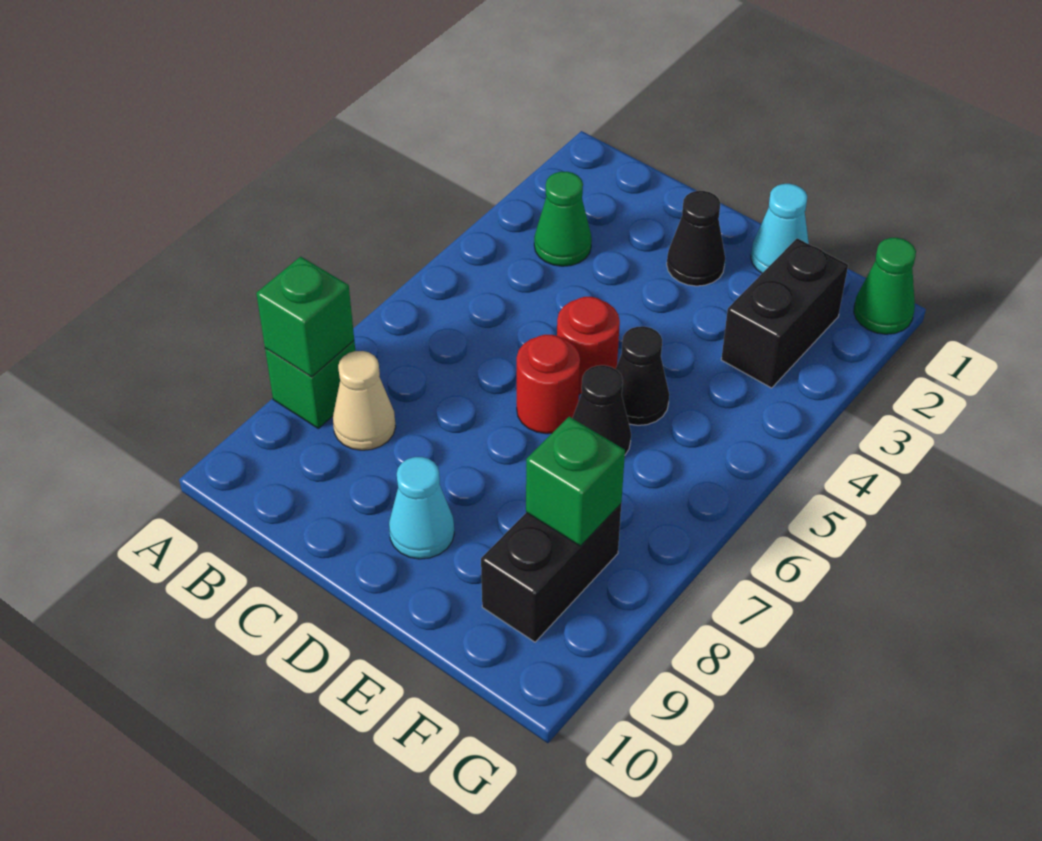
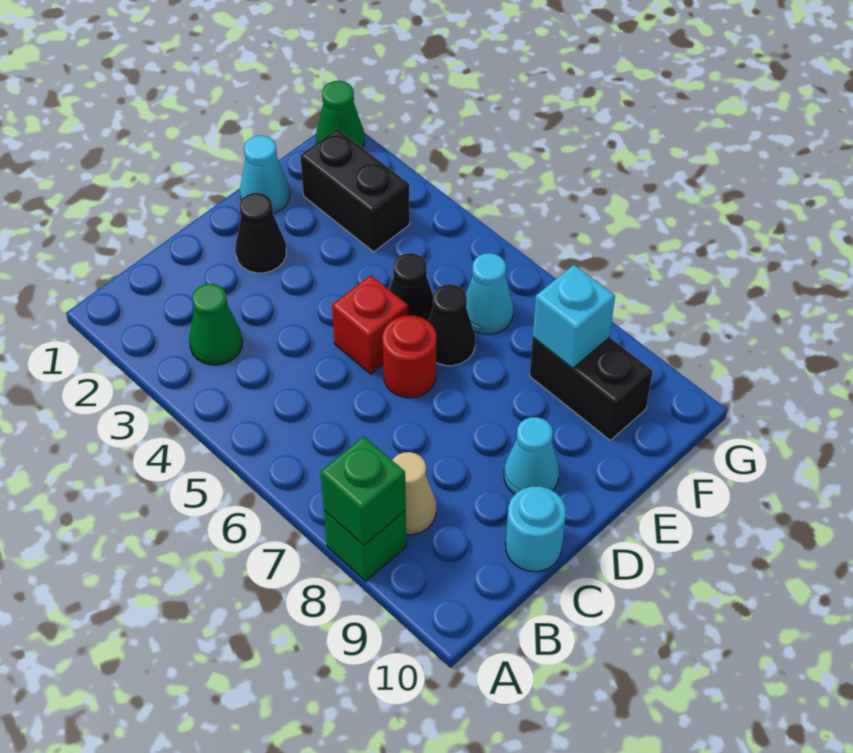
none -> cyan round brick C10 level 1
red round brick D5 level 1 -> red brick D5 level 1
none -> cyan cone F6 level 1
green brick F8 level 2 -> cyan brick F8 level 2

